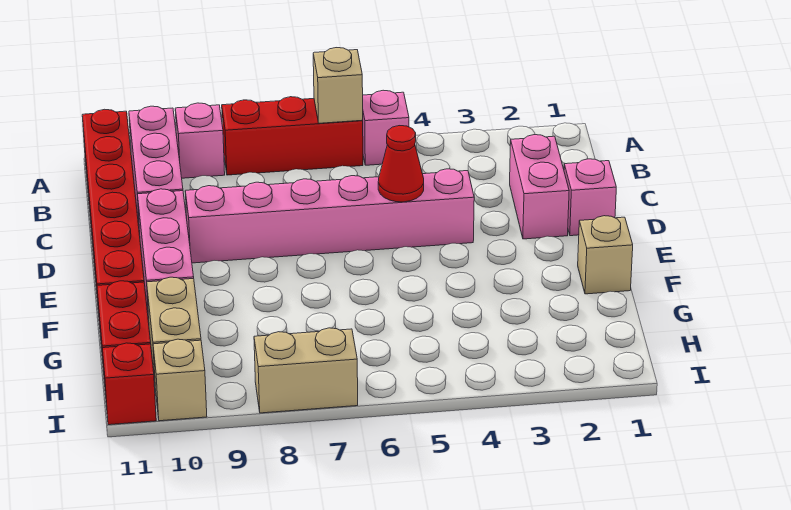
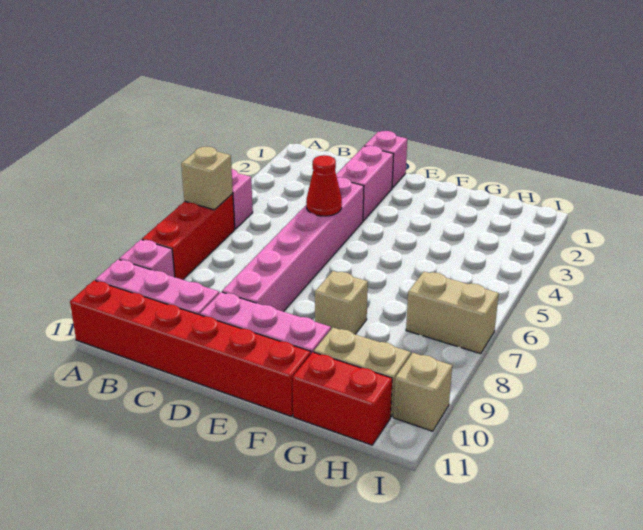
pink brick C2:D2 level 1 -> pink brick D2:D3 level 1
tan brick F1 level 1 -> tan brick F8 level 1
tan brick I7:I8 level 1 -> tan brick H7:I7 level 1
red brick I11 level 1 -> none

